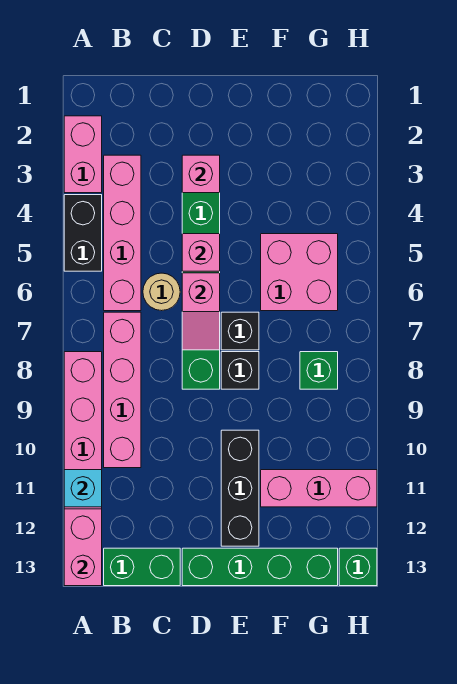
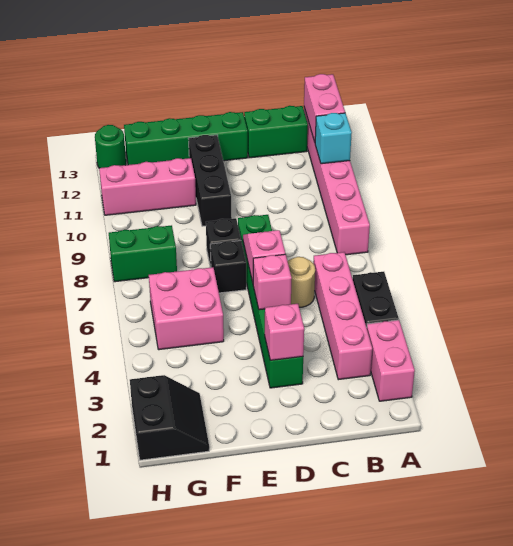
pink brick B7:B10 level 1 -> none
none -> black slope G1:H2 level 1 top H
green brick G8 level 1 -> green brick G8:H8 level 1
green brick H13 level 1 -> green round brick H13 level 1

